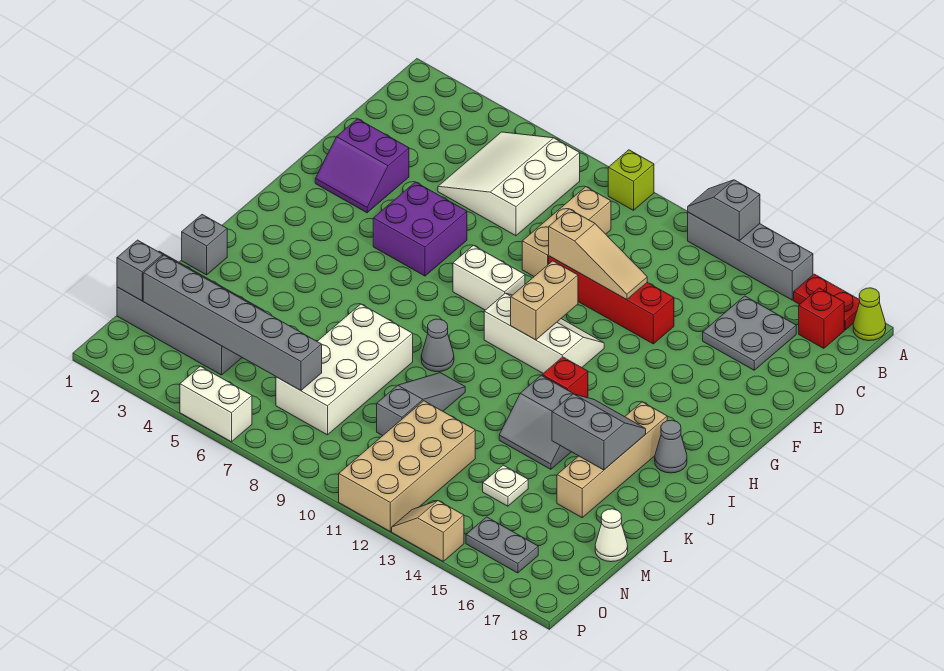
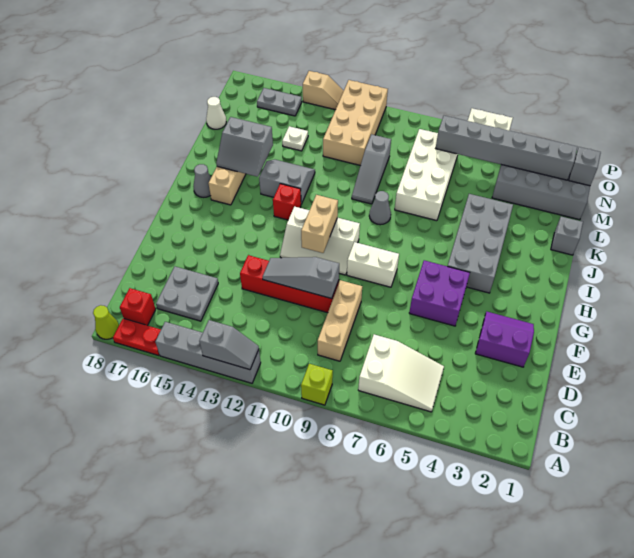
white slope B5:D7 level 1 top 7 -> white slope B5:C7 level 1 top 7
tan slope E10:E12 level 2 top 10 -> grey slope E10:E12 level 2 top 10
none -> grey brick H4:K5 level 1

